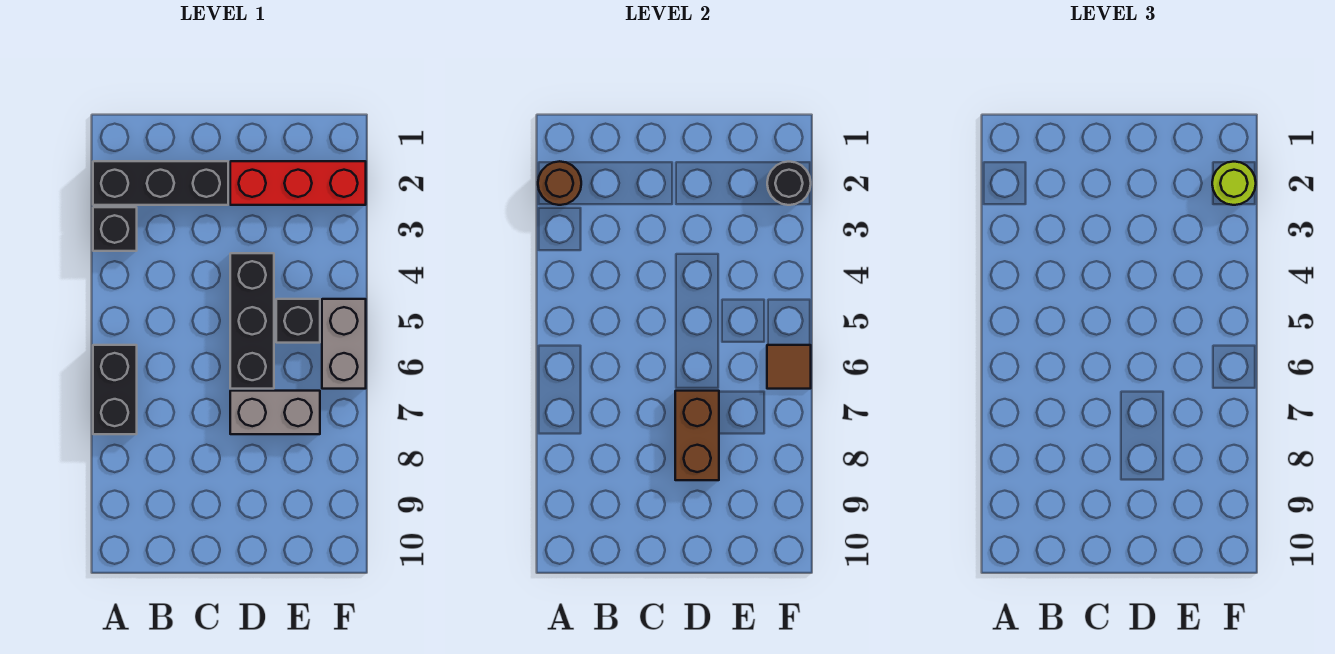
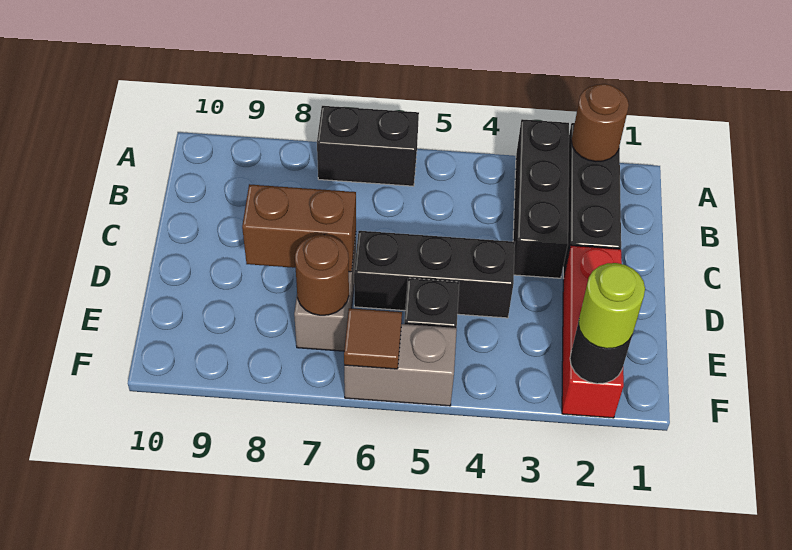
black brick A3 level 1 -> black brick A3:C3 level 1
none -> brown round brick E7 level 2

